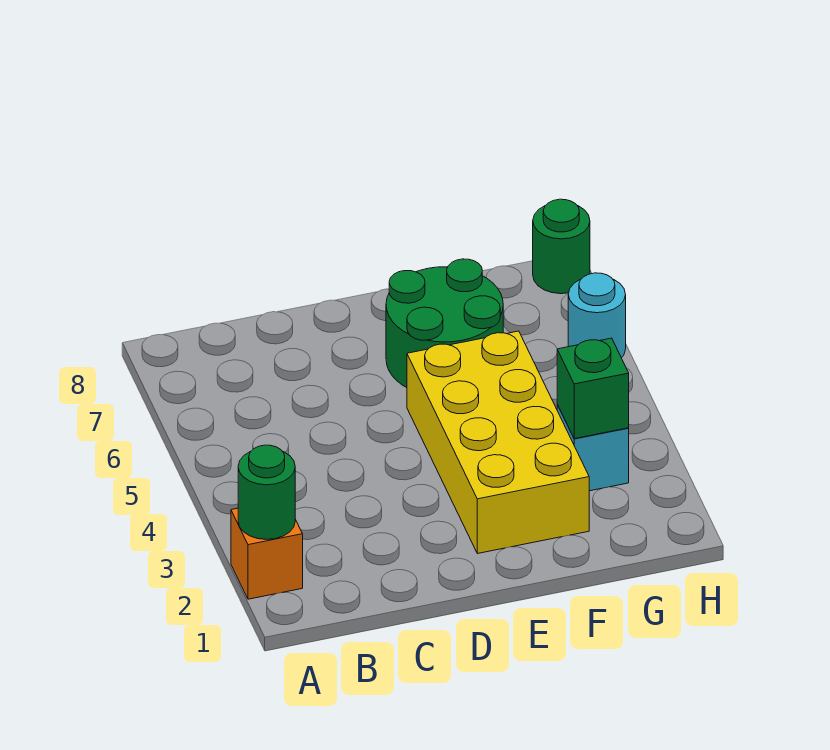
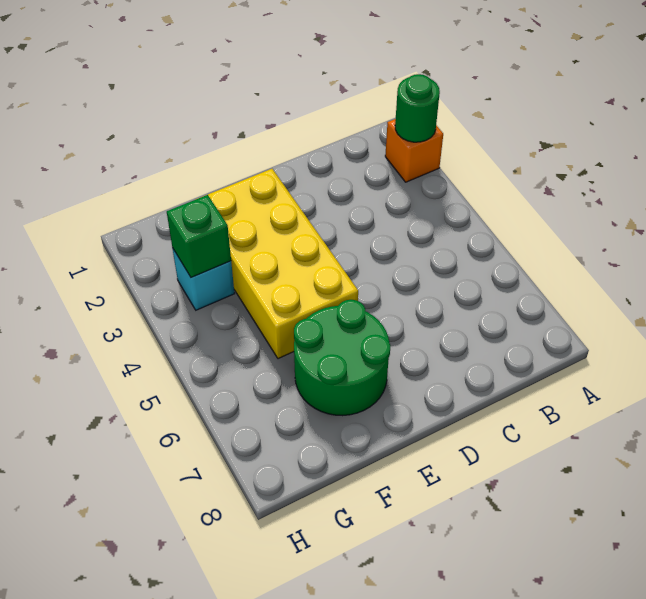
cyan round brick H6 level 1 -> none
green round brick H8 level 1 -> none

